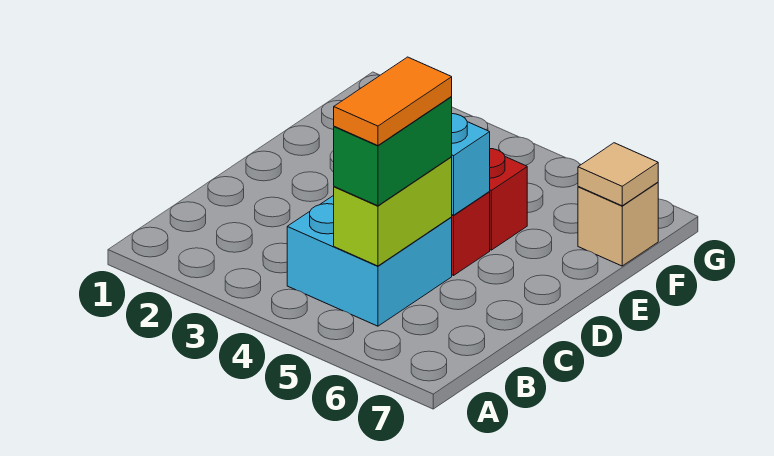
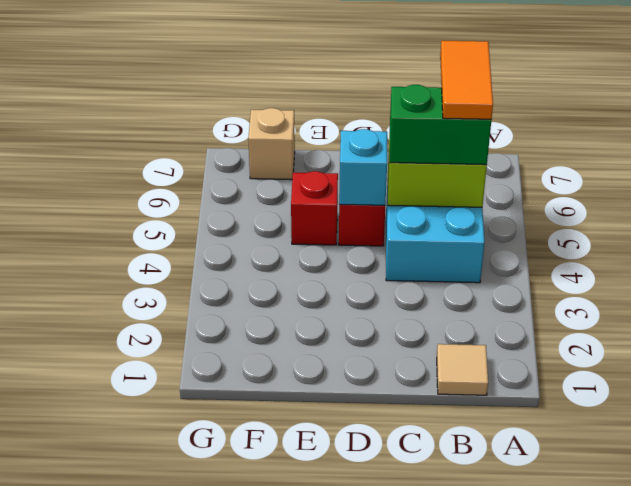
orange tile B5:C5 level 4 -> orange tile B5:B6 level 4
tan tile F7 level 2 -> tan tile B1 level 1

